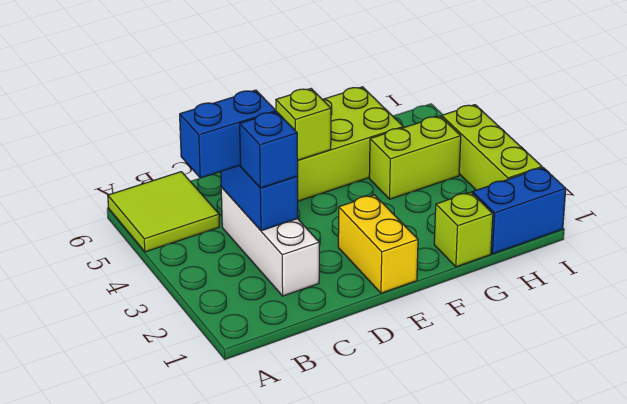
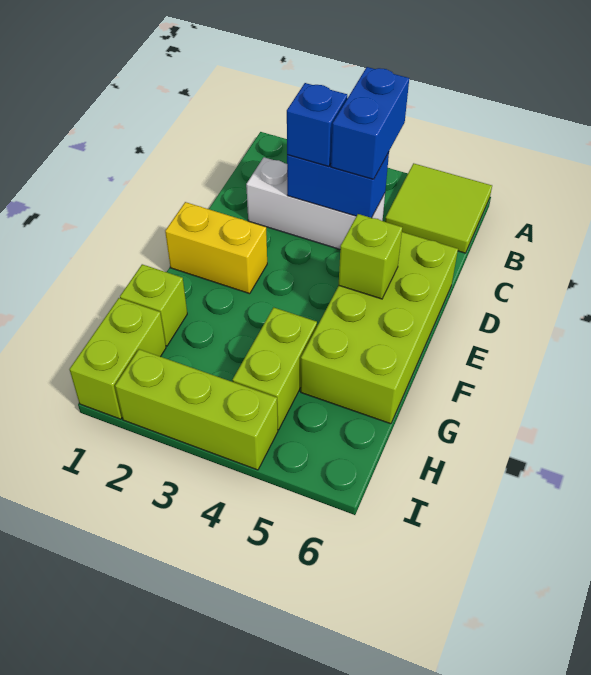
blue brick H1:I1 level 1 -> lime brick H1:I1 level 1

